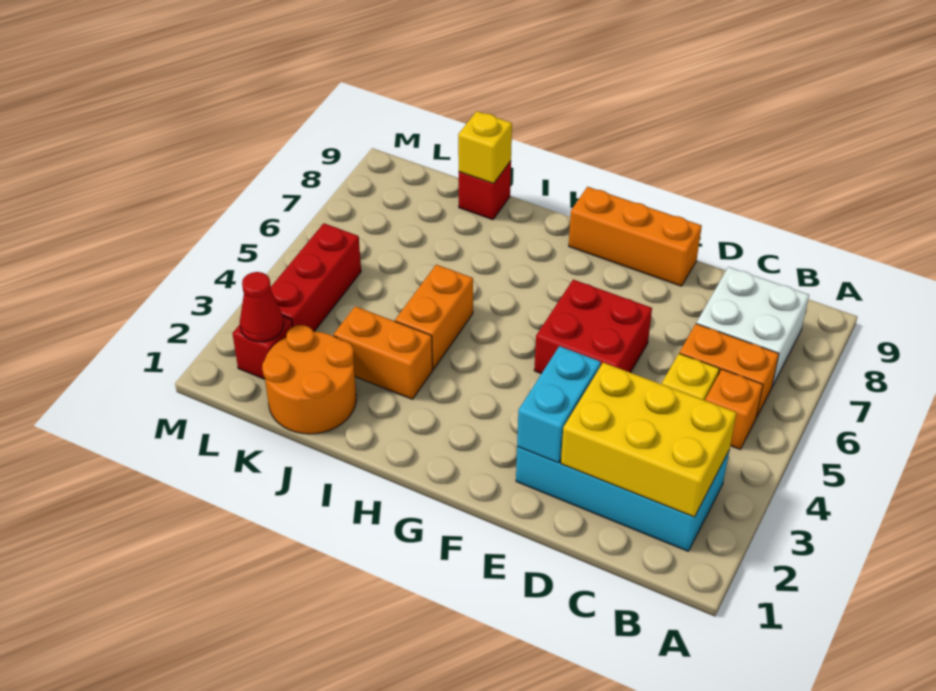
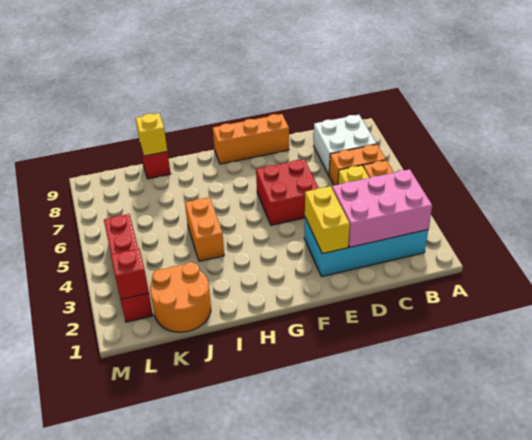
yellow brick B2:D3 level 2 -> pink brick B2:D3 level 2
cyan brick E2:E3 level 2 -> yellow brick E2:E3 level 2
orange brick I3:J3 level 1 -> none
red cone L2 level 2 -> red brick L2 level 2

